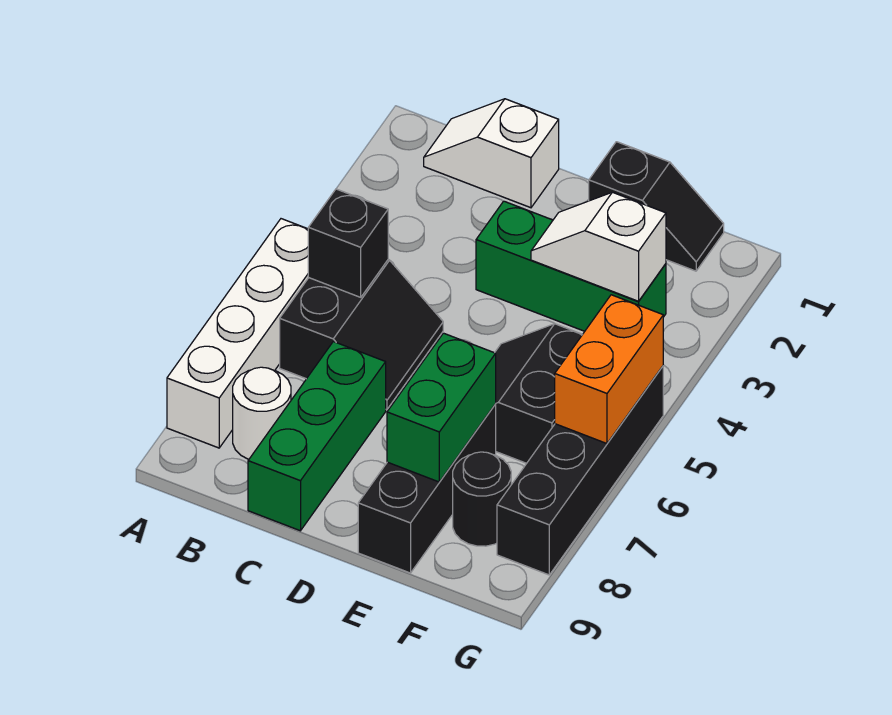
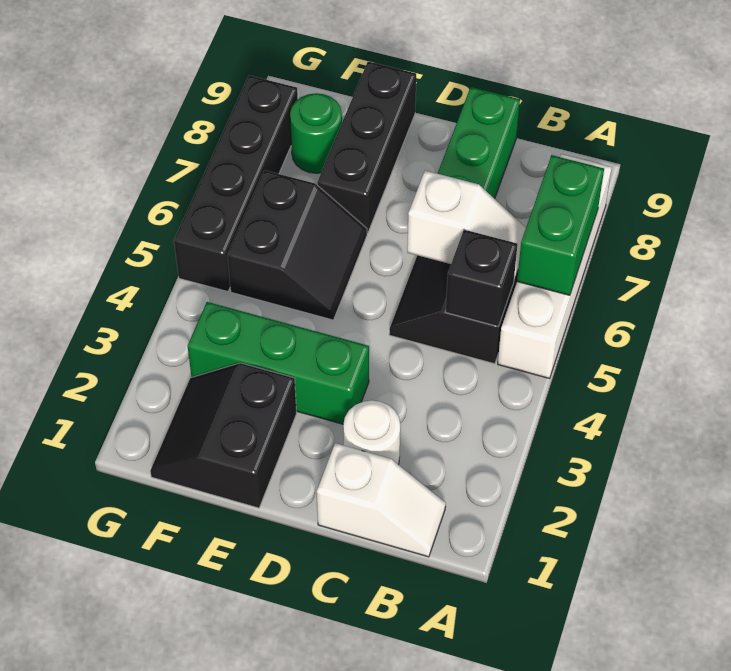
white round brick B8 level 1 -> white round brick C2 level 1
black slope E1:F1 level 1 top E -> black slope E1:F2 level 1 top E
white slope E3:F3 level 2 top F -> white slope B6:C6 level 2 top C
green brick E7:E8 level 2 -> green brick A6:A7 level 2
black round brick F8 level 1 -> green round brick F8 level 1
orange brick G5:G6 level 2 -> none

